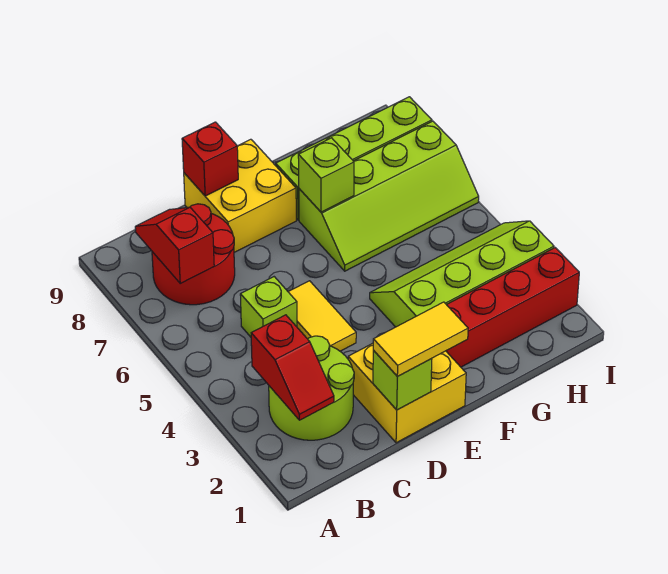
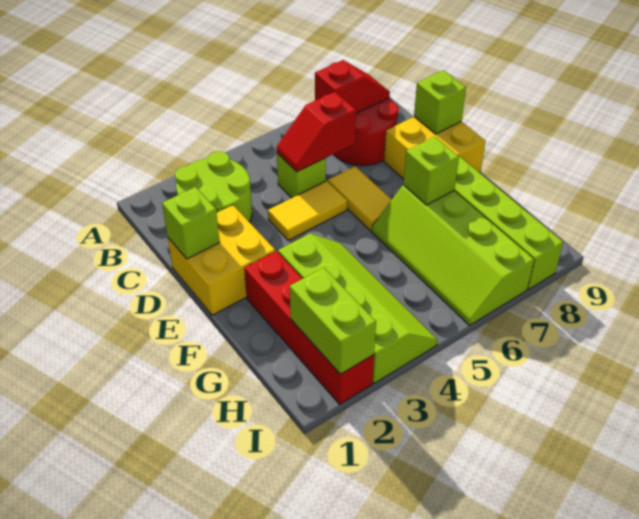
red slope B2:B3 level 2 top 3 -> red slope C5:C6 level 2 top 6
yellow tile D1:E1 level 3 -> yellow tile D6:E6 level 1
red brick D9 level 2 -> lime brick D9 level 2
none -> lime brick H2:I2 level 2

